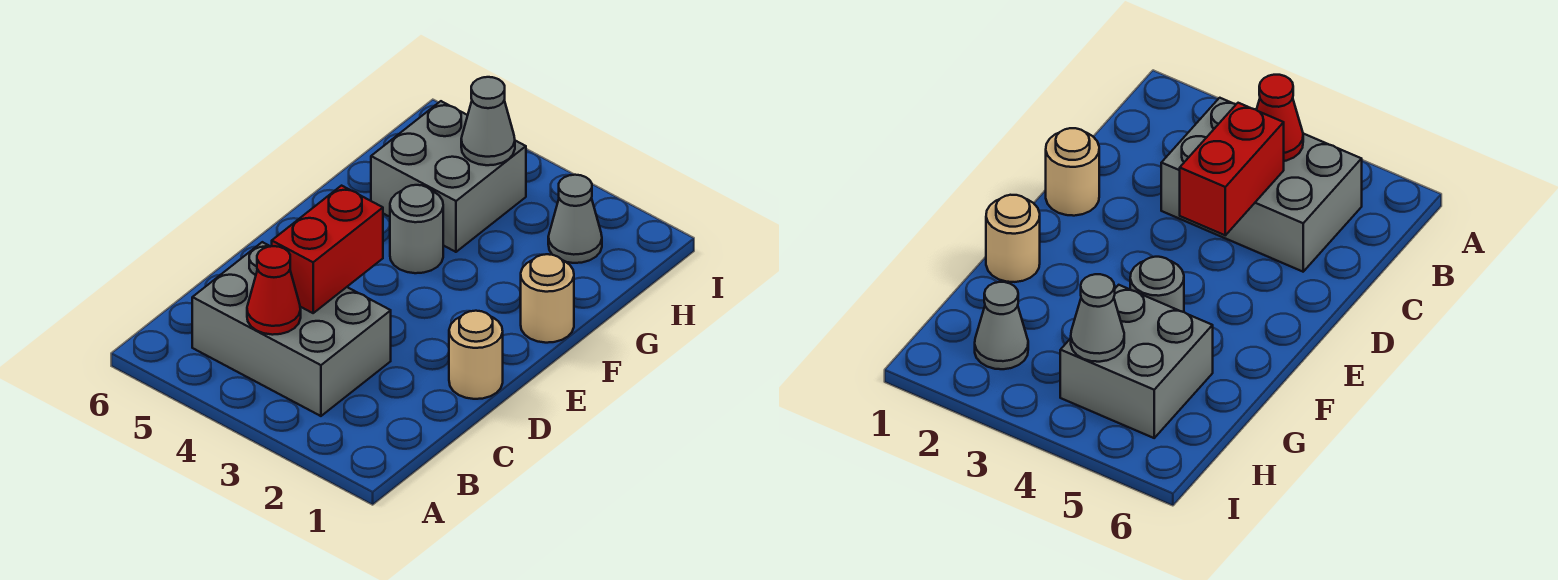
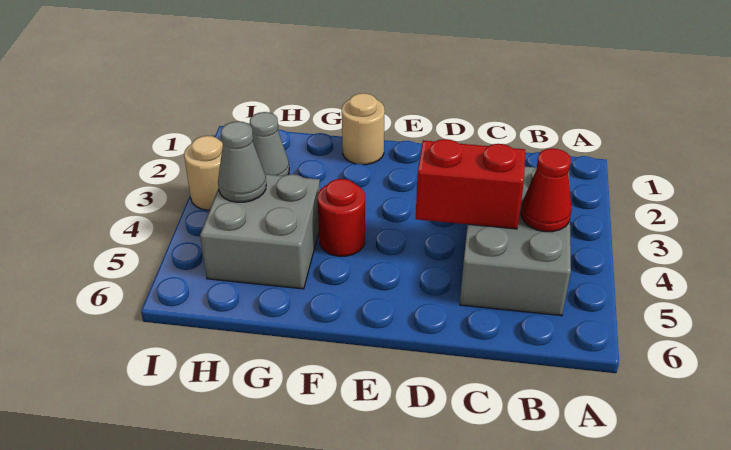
tan round brick D1 level 1 -> tan round brick I3 level 1
grey round brick F4 level 1 -> red round brick F4 level 1

